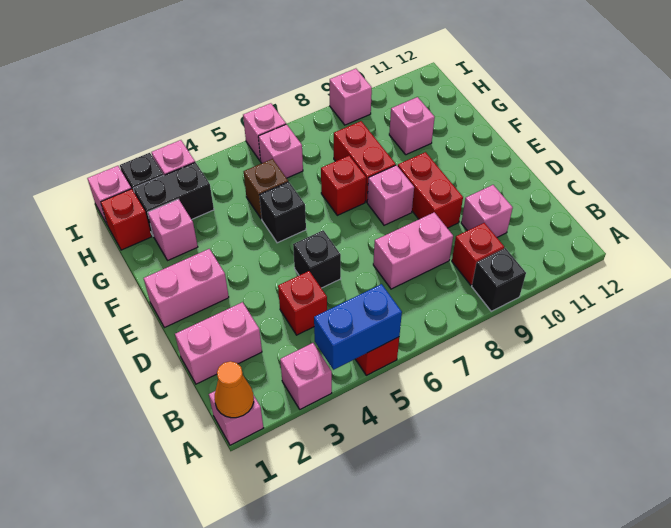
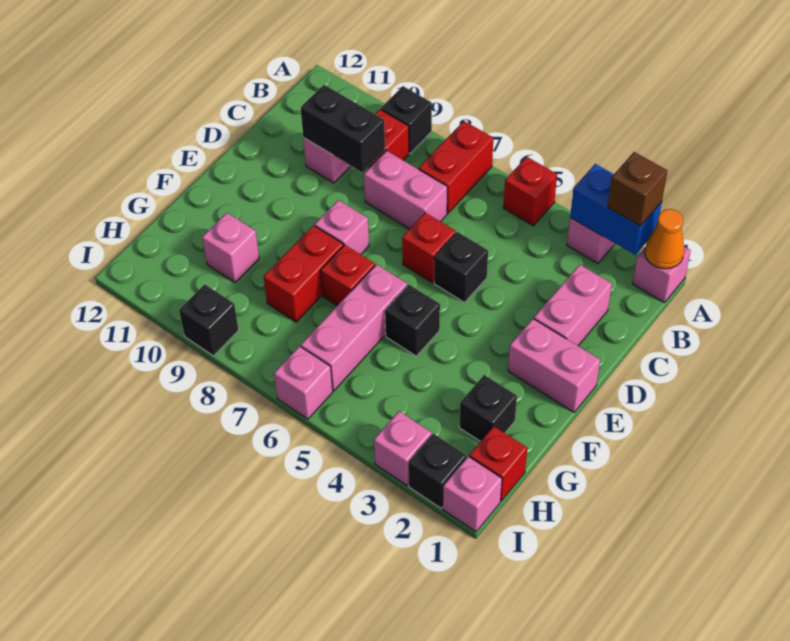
blue brick A4:A5 level 2 -> blue brick A2:A3 level 2
pink brick C1:C2 level 1 -> pink brick C2:D2 level 1
red brick C4 level 1 -> red brick D6 level 1
red brick D9:E9 level 1 -> red brick A7:B7 level 1
pink brick G2 level 1 -> black brick G2 level 1
brown brick G5 level 1 -> brown brick A2 level 3
black brick H2:H3 level 1 -> black brick C9:C10 level 2
pink brick H6 level 1 -> pink brick F6:H6 level 1
pink brick I9 level 1 -> black brick I9 level 1

